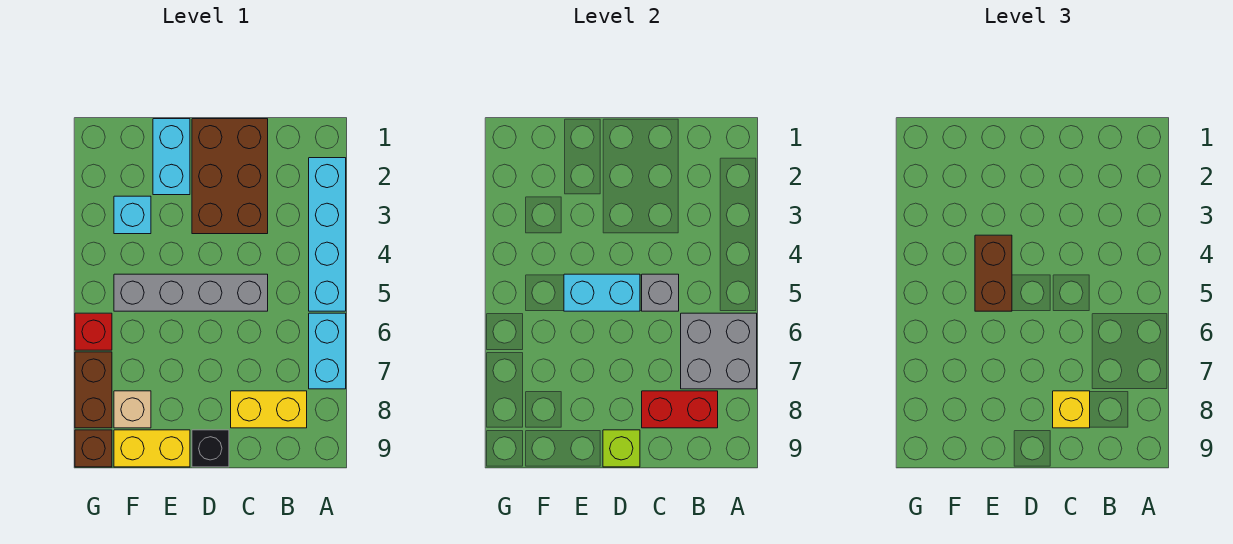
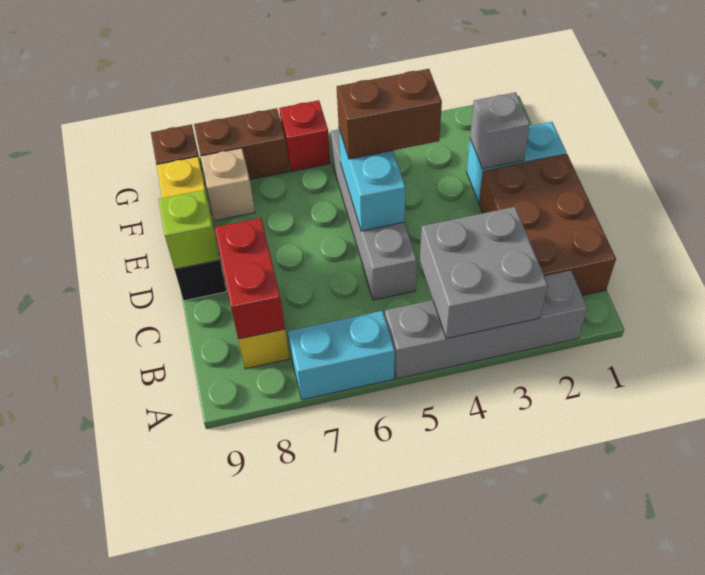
cyan brick A2:A5 level 1 -> grey brick A2:A5 level 1
grey brick A6:B7 level 2 -> grey brick A3:B4 level 2
brown brick C1:D3 level 1 -> brown brick B1:D2 level 1
grey brick C5 level 2 -> grey brick E2 level 2
yellow brick C8 level 3 -> none
cyan brick F3 level 1 -> none

